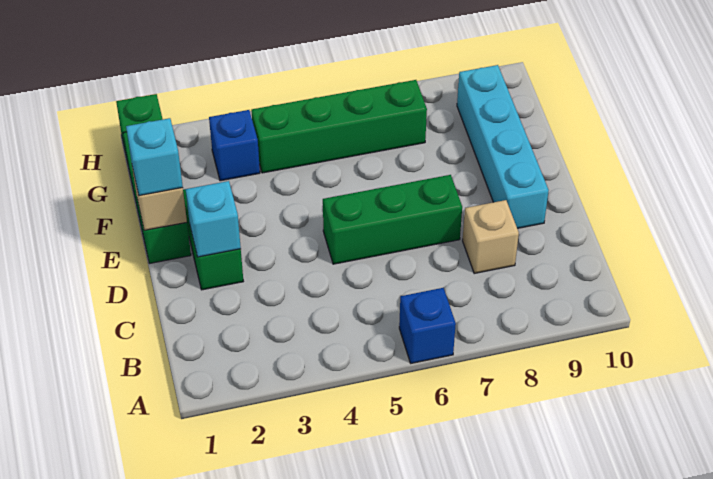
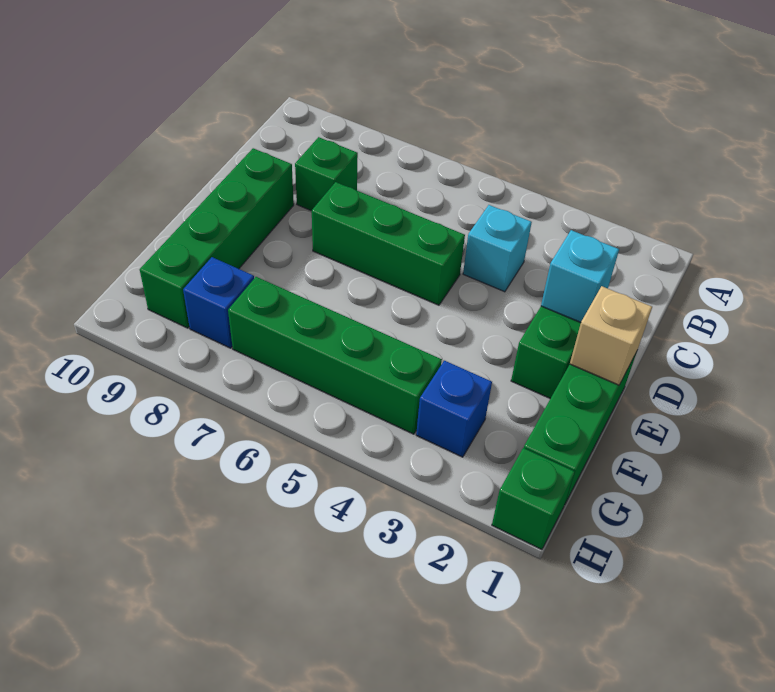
blue brick A6 level 1 -> blue brick G8 level 1
tan brick C8 level 1 -> green brick C8 level 1
cyan brick D9:G9 level 1 -> green brick D9:G9 level 1
cyan brick E1 level 3 -> cyan brick C4 level 1

